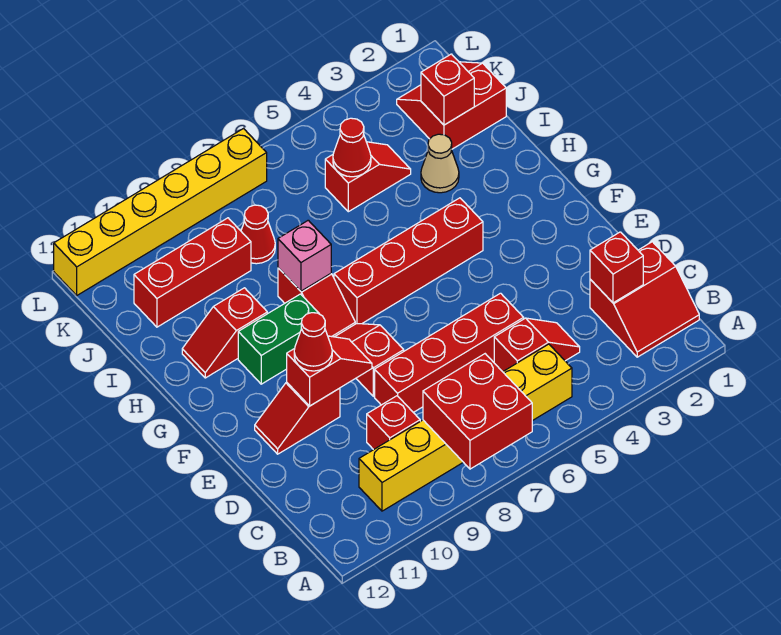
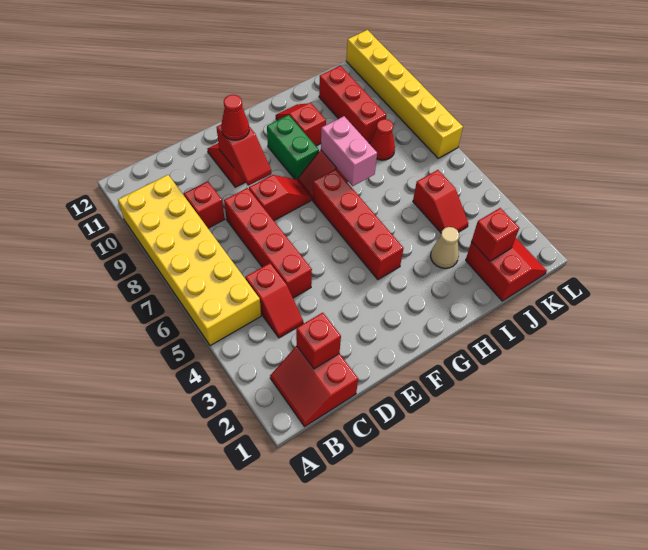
red brick A7:B8 level 2 -> none
yellow brick B5:B10 level 1 -> yellow brick A5:B10 level 1
pink brick H8 level 2 -> pink brick H7:H8 level 2
red cone J5 level 2 -> none

